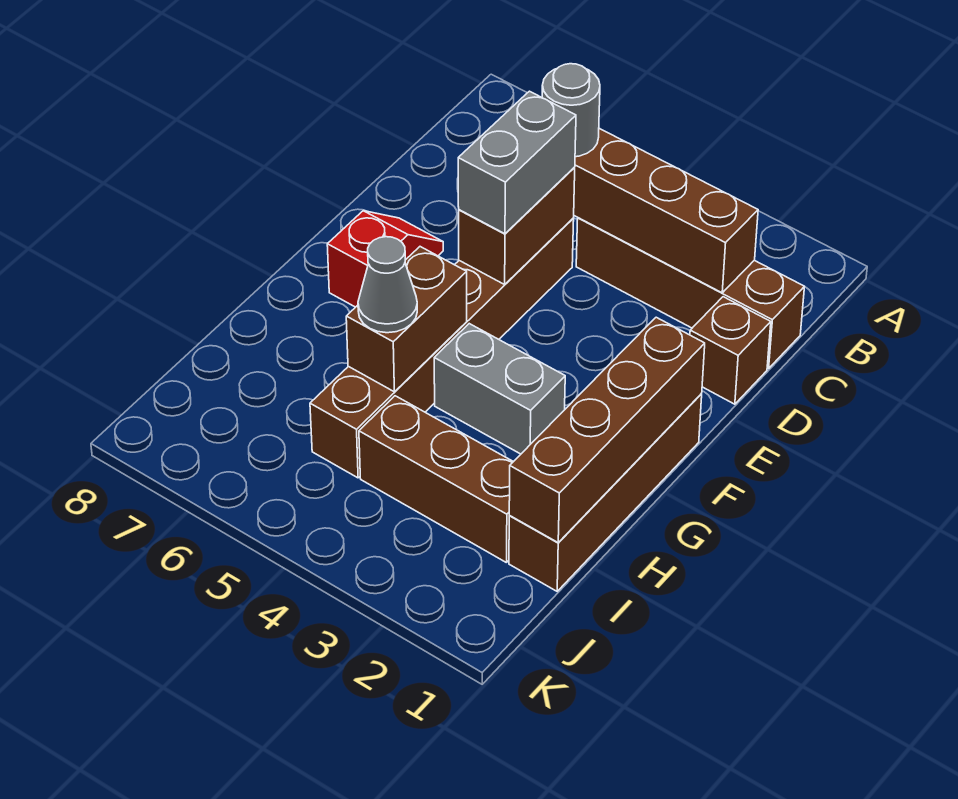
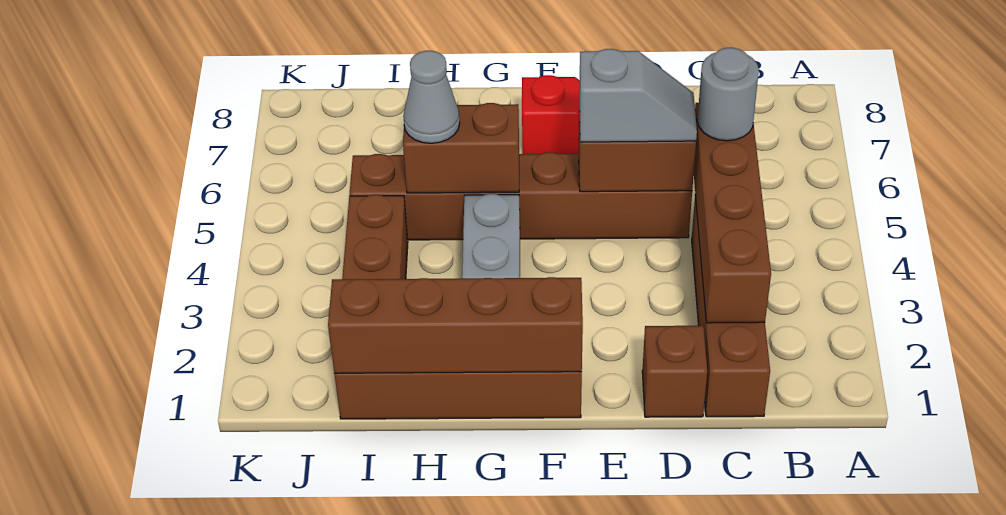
grey brick D5:E5 level 3 -> grey slope D5:E5 level 3 top E

